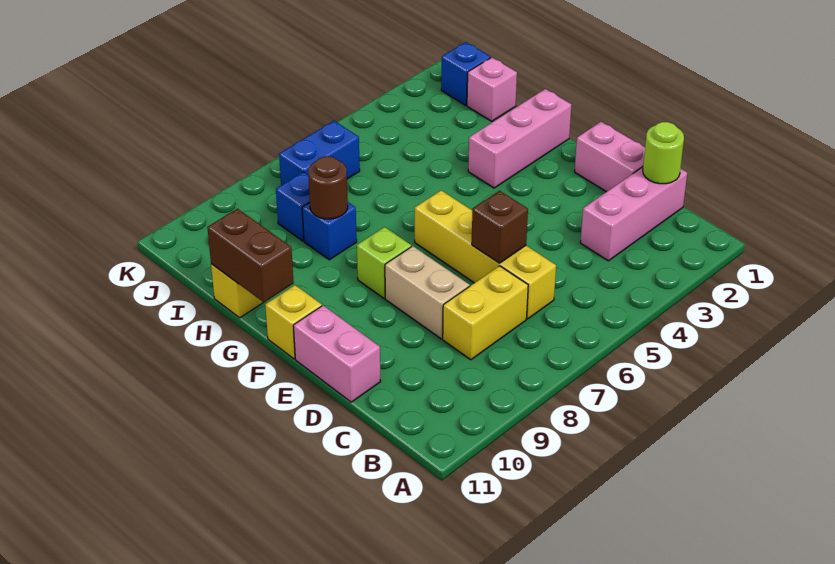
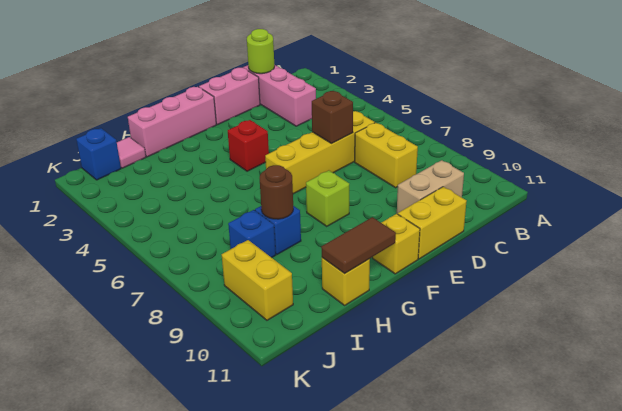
tan brick D8:E8 level 1 -> tan brick C10:D10 level 1
pink brick D11:E11 level 1 -> yellow brick D11:E11 level 1
none -> red brick F4 level 1
pink brick G1:G3 level 1 -> pink brick F1:H1 level 1
brown brick G11:H11 level 2 -> brown tile G11:H11 level 2
pink brick I1 level 1 -> pink tile I1 level 1
blue brick J6:J7 level 1 -> none
none -> yellow brick J9:J10 level 1

